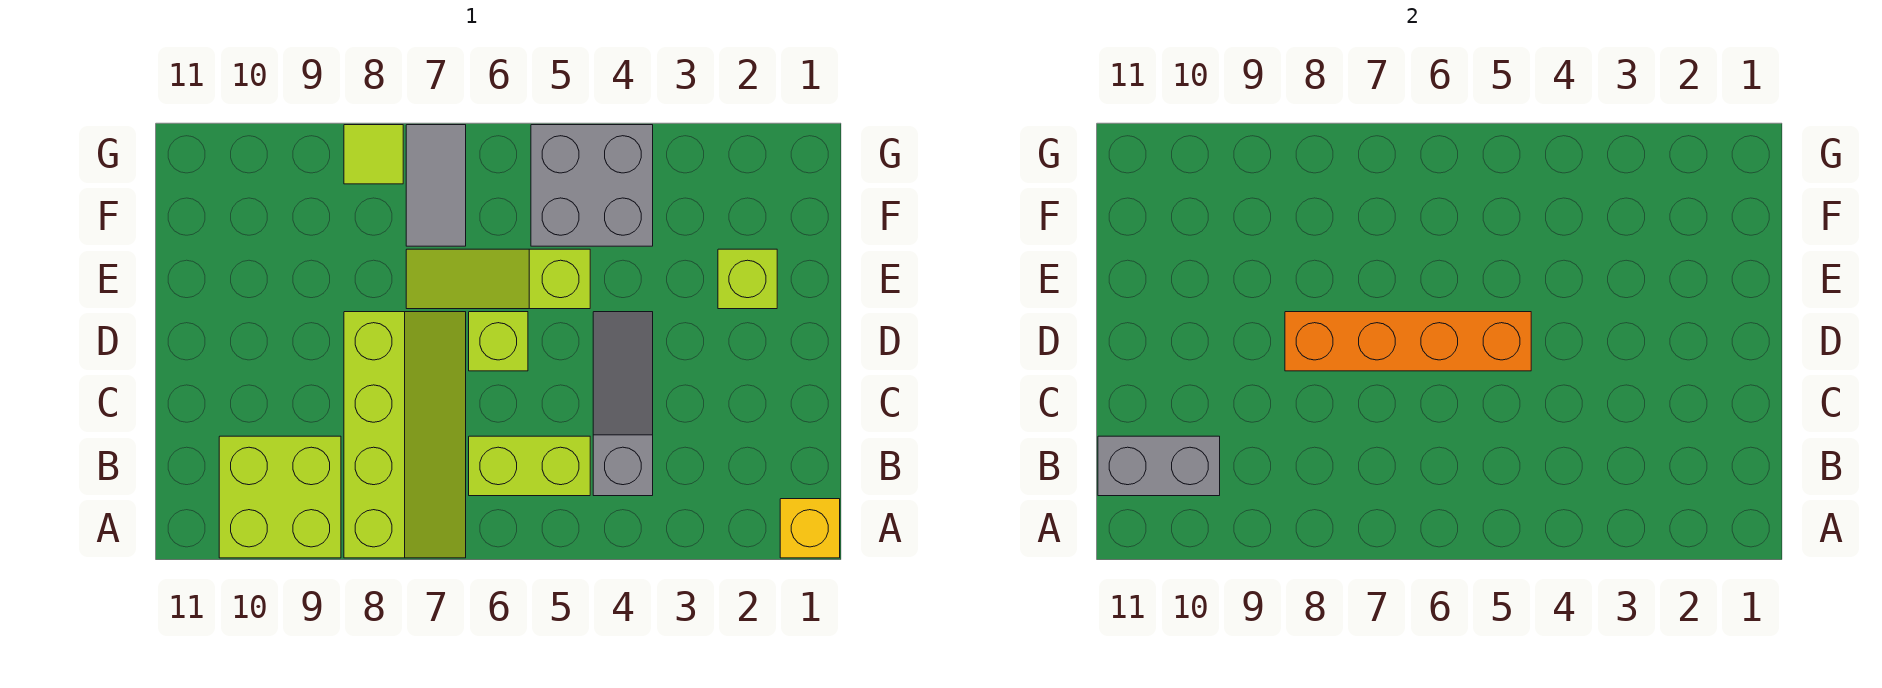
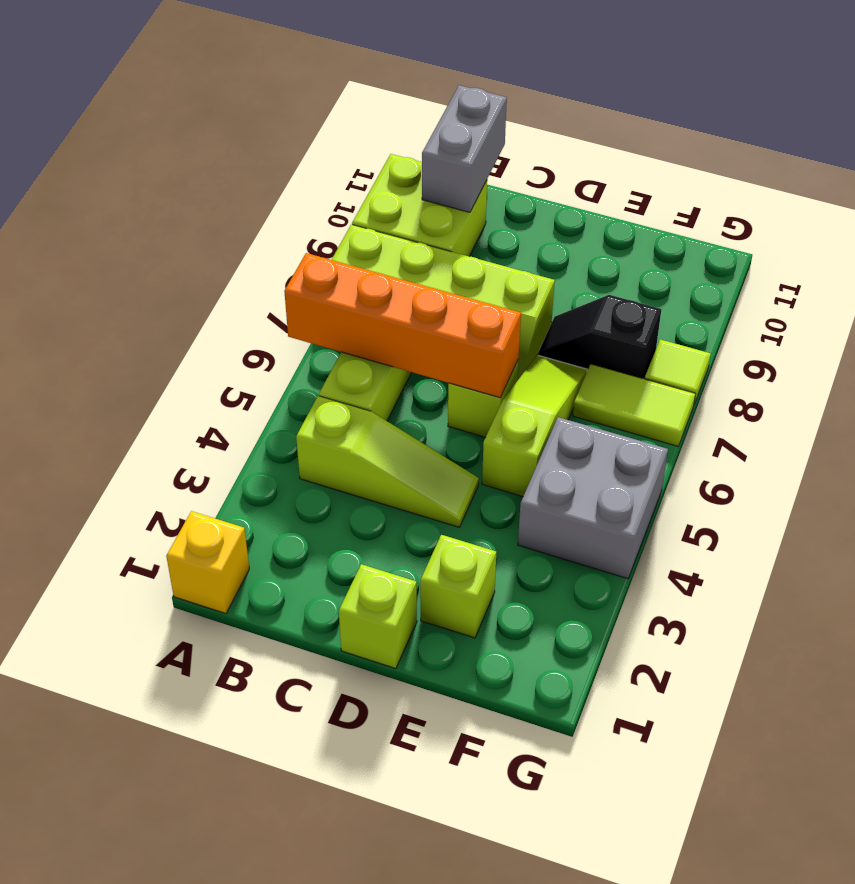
grey slope B4:D4 level 1 top B -> lime slope B4:D4 level 1 top B
none -> lime brick D1 level 1
orange brick D5:D8 level 2 -> orange brick A6:D6 level 2
none -> black slope E8:F8 level 1 top F
grey tile F7:G7 level 1 -> lime tile F7:G7 level 1

